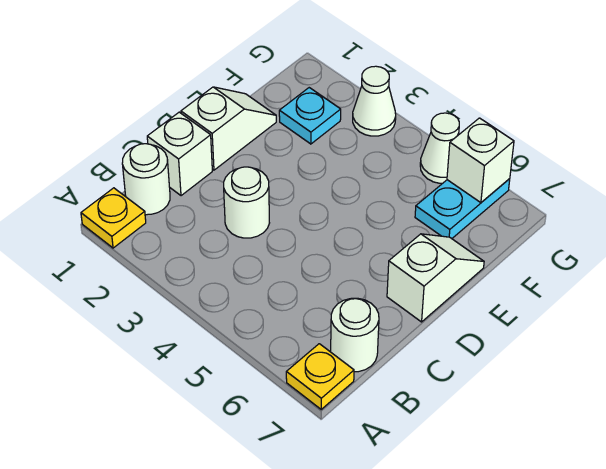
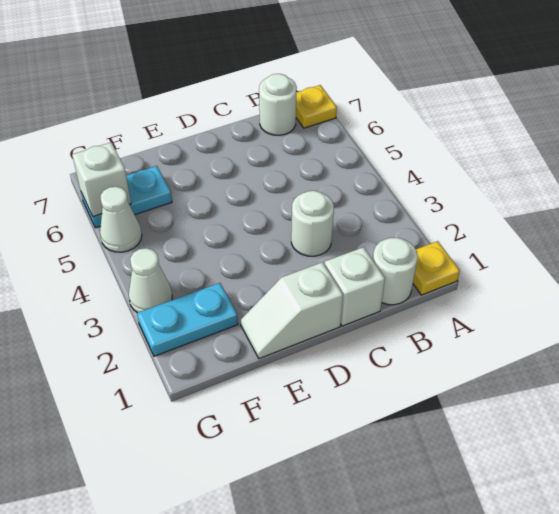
white slope D7:E7 level 1 top D -> none
cyan plate F2 level 1 -> cyan plate F2:G2 level 1

